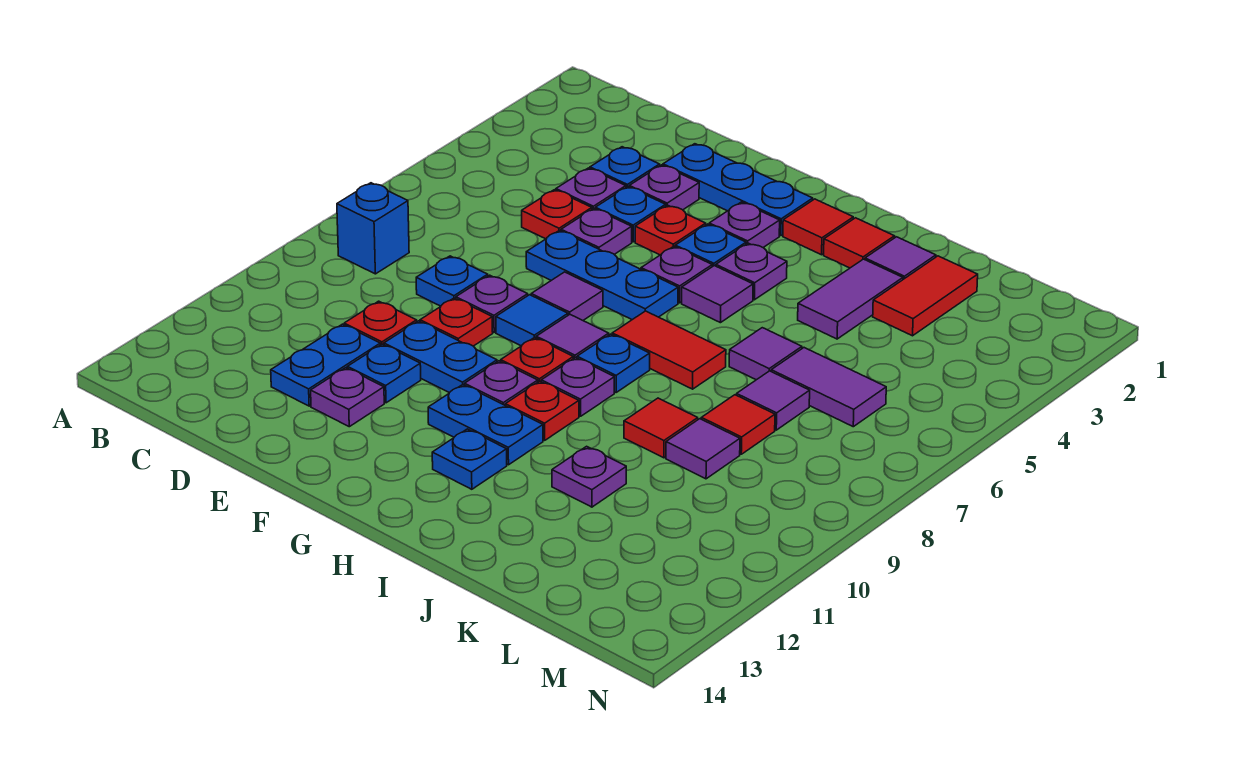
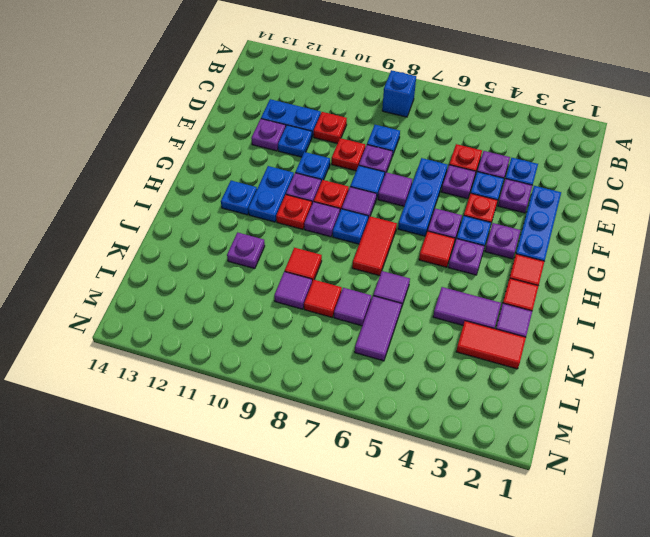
blue plate E10:F10 level 1 -> blue plate F10 level 1
purple tile H5 level 1 -> red tile H5 level 1

